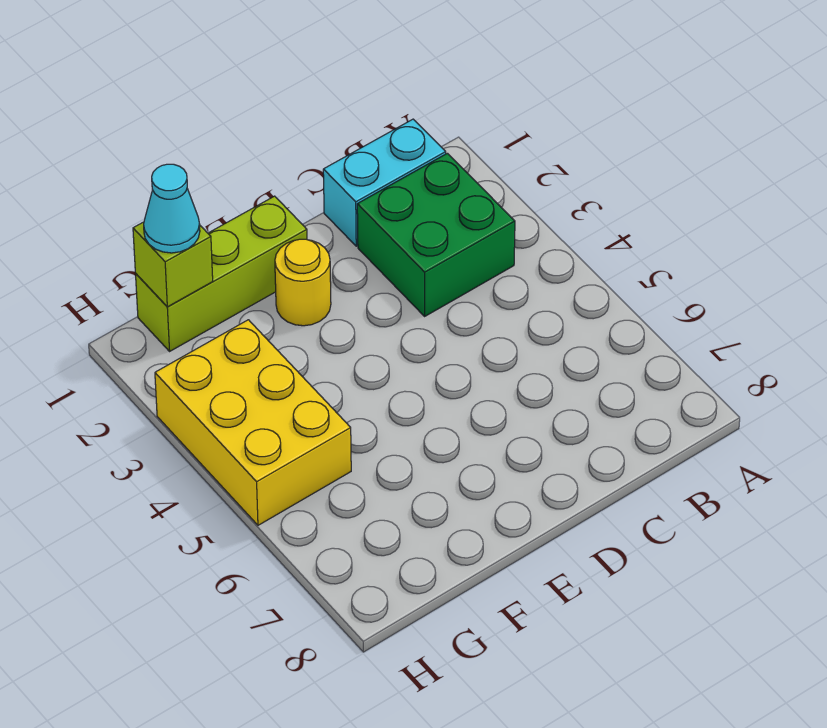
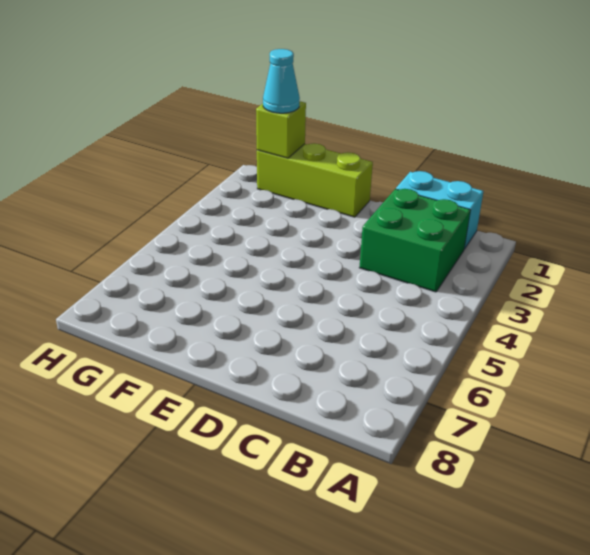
yellow round brick E2 level 1 -> none
yellow brick G3:H5 level 1 -> none

